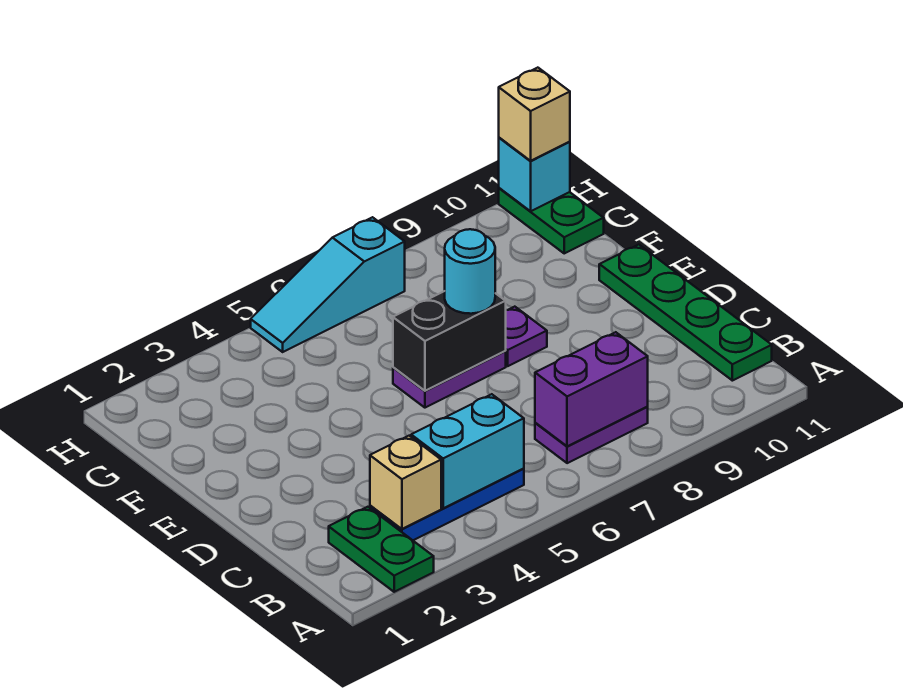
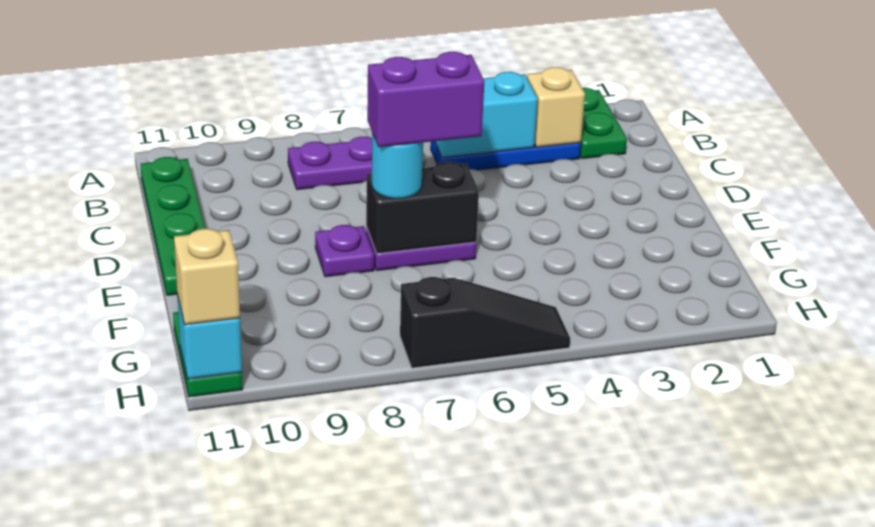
purple brick B7:B8 level 2 -> purple brick E6:E7 level 4
cyan slope H5:H7 level 1 top 7 -> black slope H5:H7 level 1 top 7

